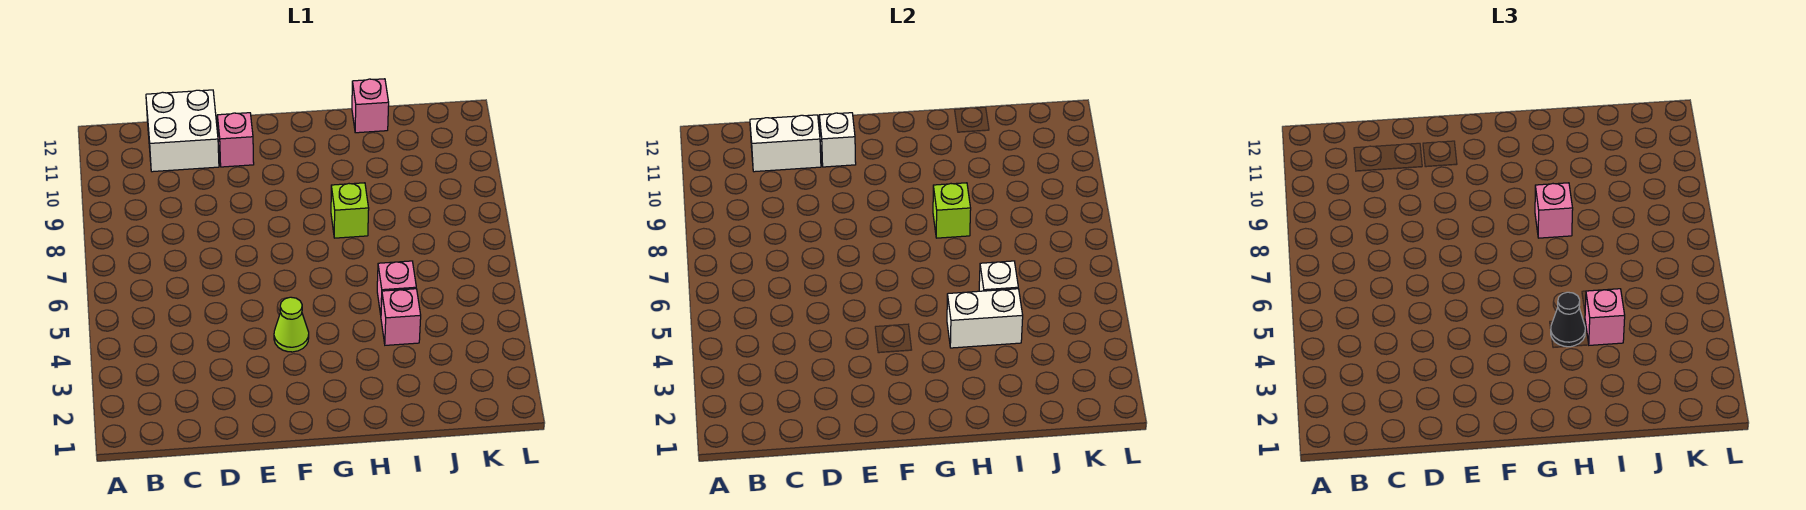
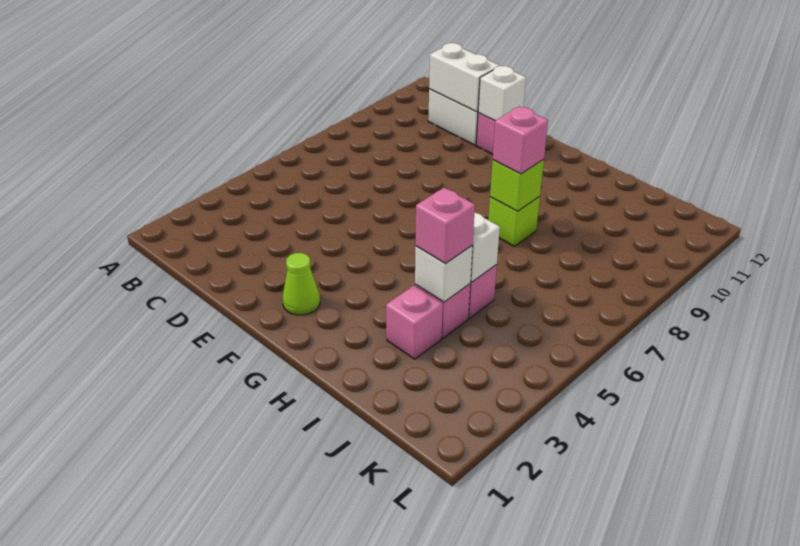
lime cone F4 level 1 -> lime cone F2 level 1
white brick H4:I4 level 2 -> white brick I4 level 2
black cone H4 level 3 -> none
pink brick I12 level 1 -> pink brick I3 level 1

